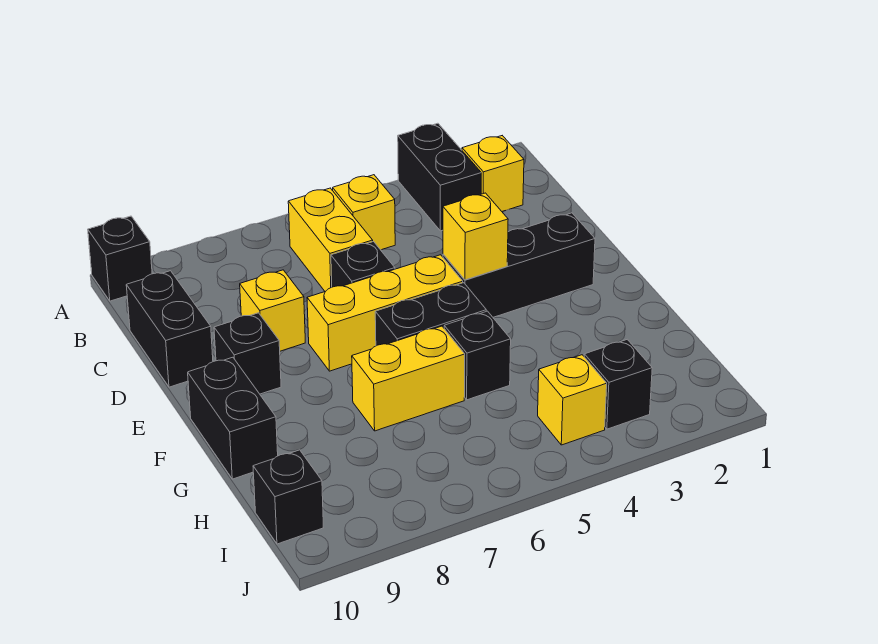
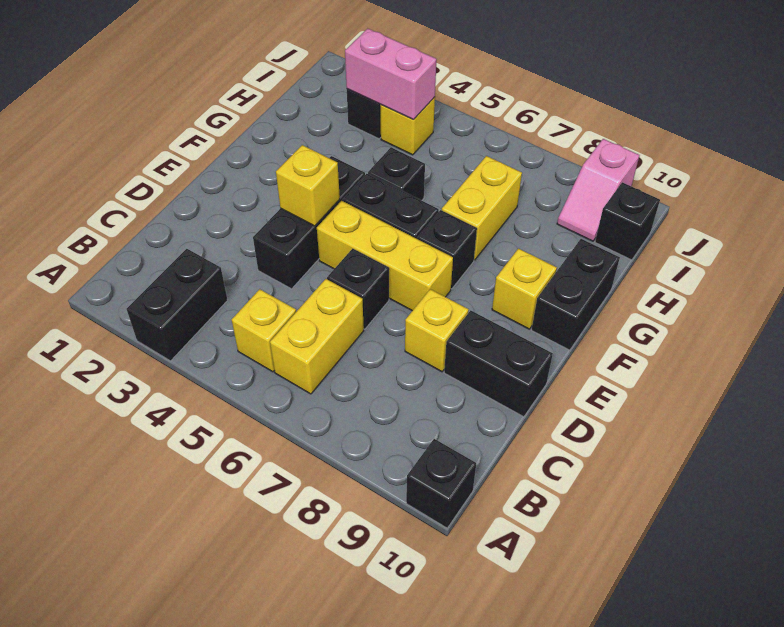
yellow brick B2 level 1 -> yellow brick F9 level 1
black brick C10:D10 level 1 -> black brick D9:D10 level 1
black brick E2:E4 level 1 -> black brick D4:F4 level 1
black brick E9 level 1 -> black brick F7 level 1
yellow brick G6:G7 level 1 -> yellow brick G7:H7 level 1
none -> pink brick I3:I4 level 2
none -> pink slope I9:J9 level 1 top J

